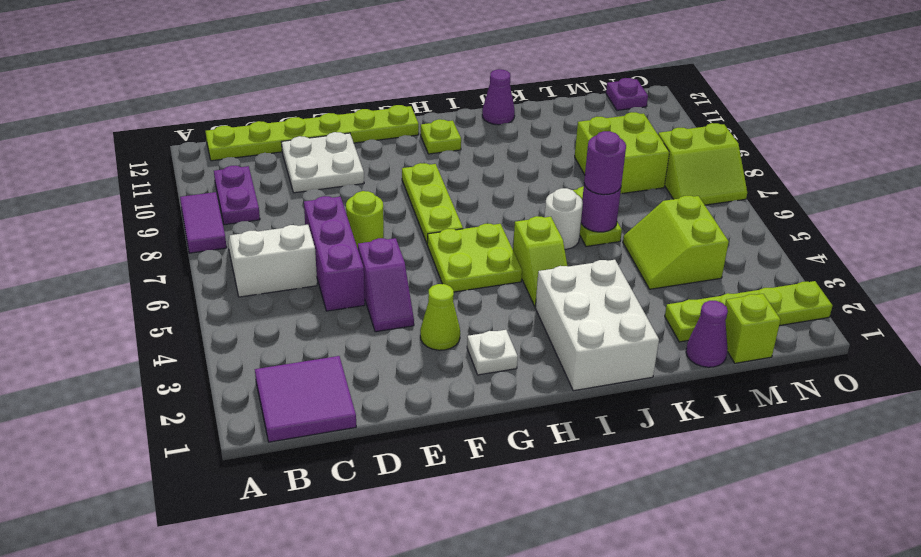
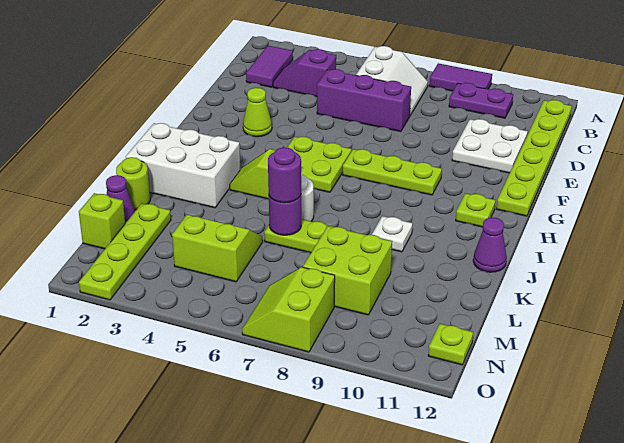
purple tile B1:C2 level 1 -> purple tile B2:C2 level 1
purple slope E4:E5 level 1 top 5 -> purple slope C3:C4 level 1 top 4
lime round brick E7 level 1 -> lime round brick K1 level 1
white plate G2 level 1 -> white plate J9 level 1
purple plate N12 level 1 -> lime plate N12 level 1

